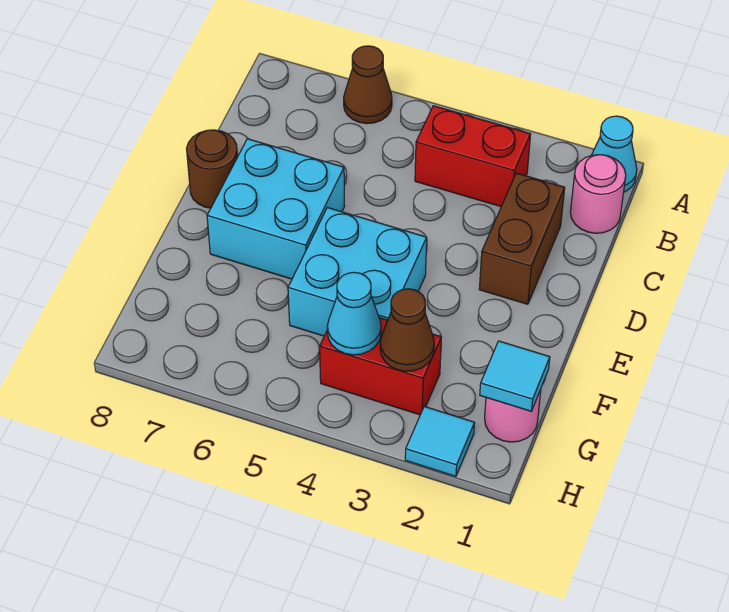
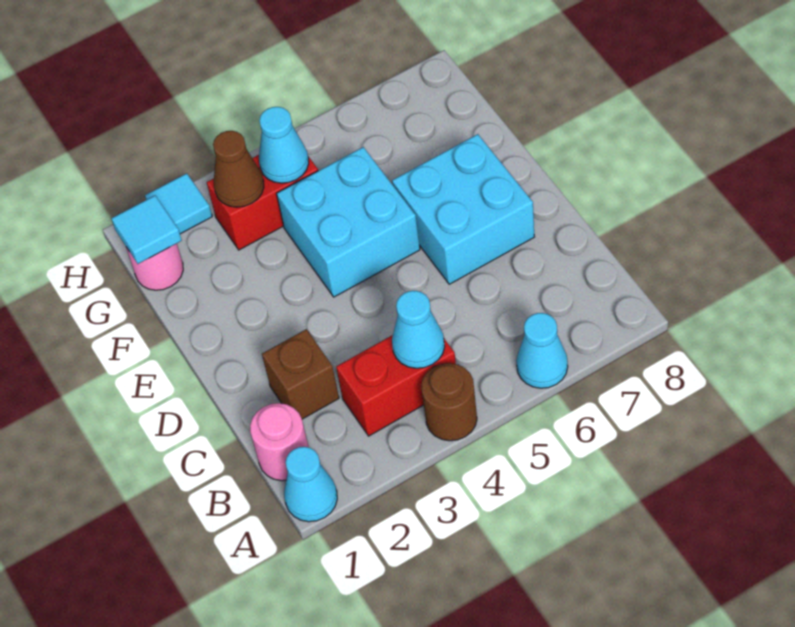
brown cone A6 level 1 -> cyan cone A6 level 1
none -> cyan cone B4 level 2
brown brick C2:D2 level 1 -> brown brick C2 level 1
brown round brick D8 level 1 -> brown round brick A4 level 1

